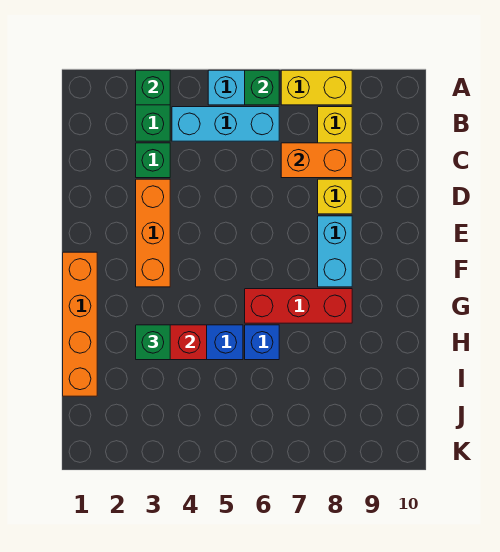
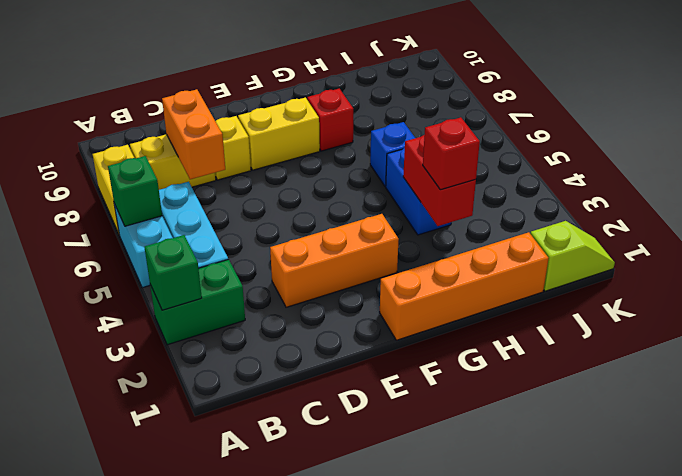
green brick C3 level 1 -> none
cyan brick E8:F8 level 1 -> yellow brick E8:F8 level 1
red brick G6:G8 level 1 -> red brick G8 level 1
green brick H3 level 3 -> red brick H3 level 3
none -> lime slope J1:K1 level 1 top J

